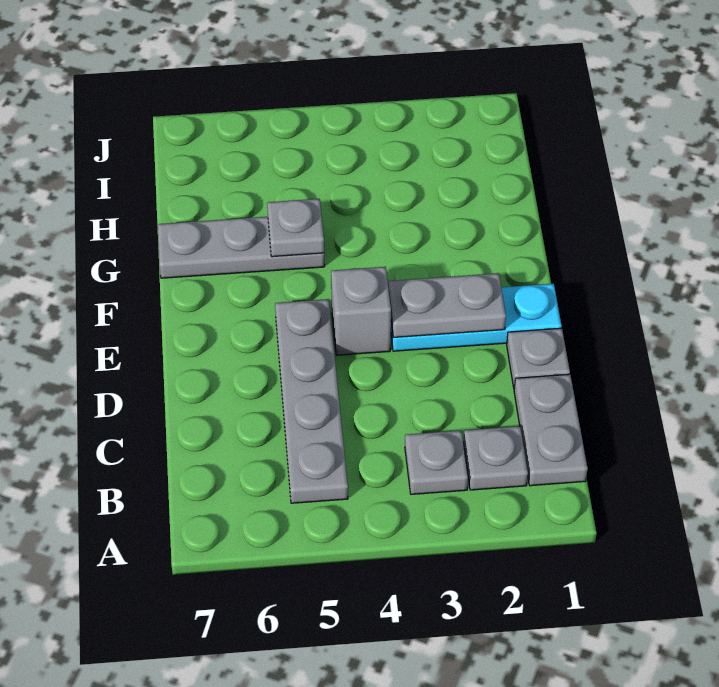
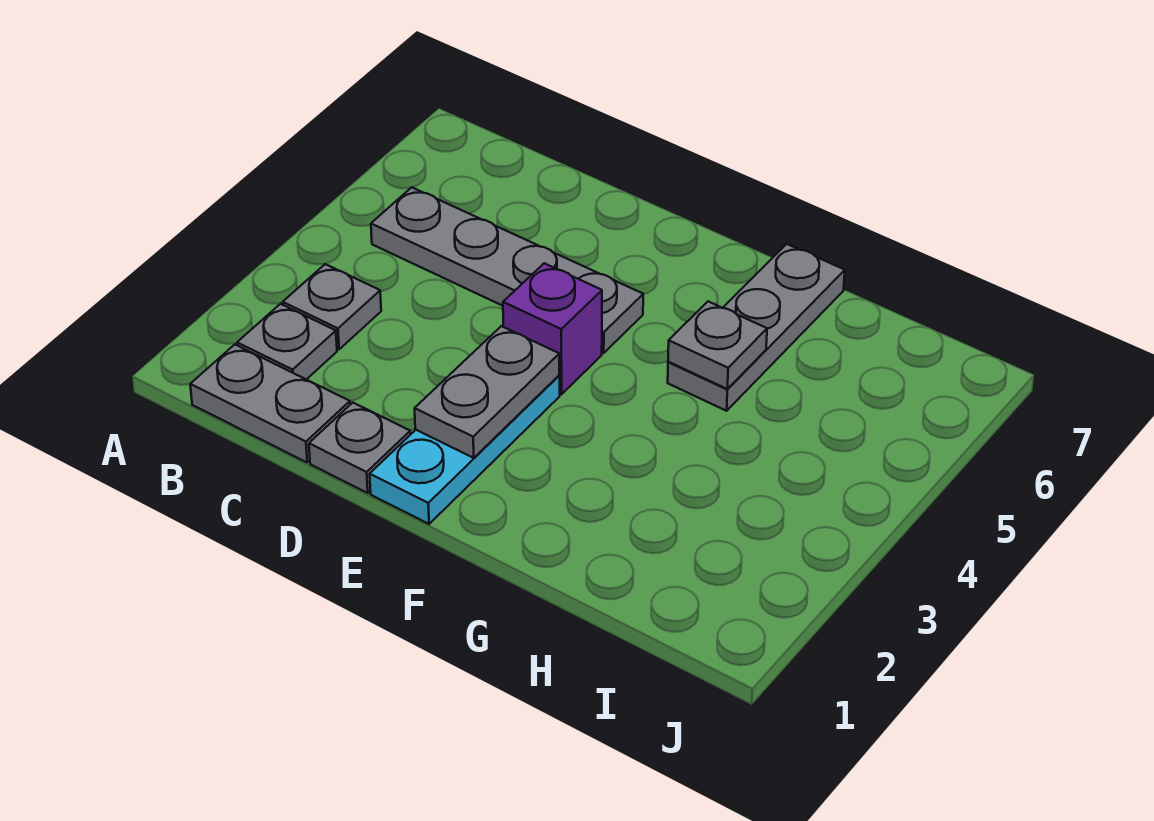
grey brick E4 level 1 -> purple brick E4 level 1

